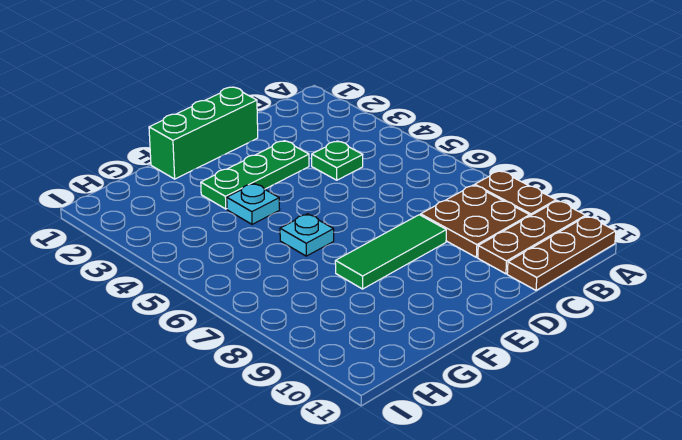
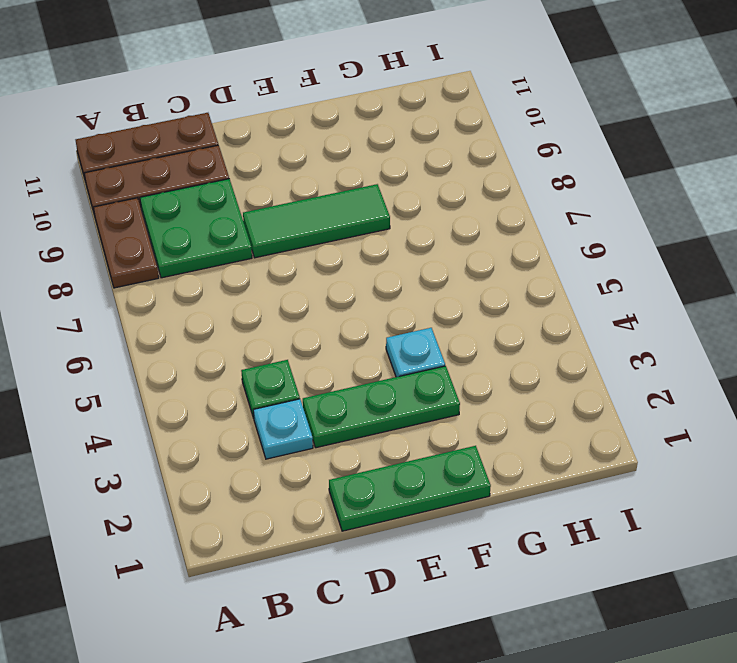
brown plate B8:C9 level 1 -> green plate B8:C9 level 1
green brick D1:F1 level 1 -> green plate D1:F1 level 1
cyan plate F6 level 1 -> cyan plate C3 level 1

